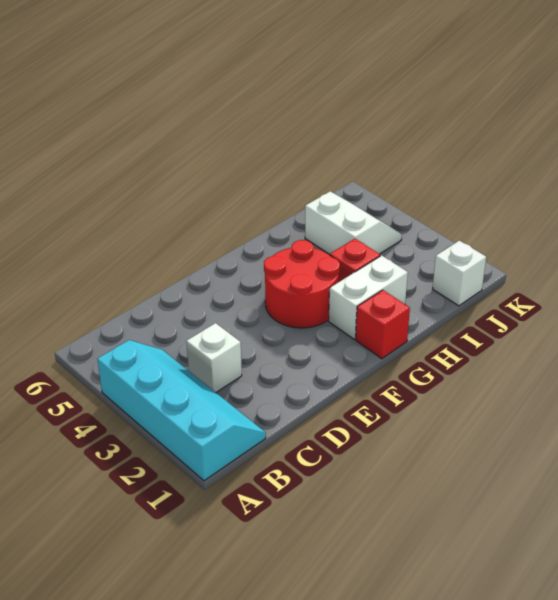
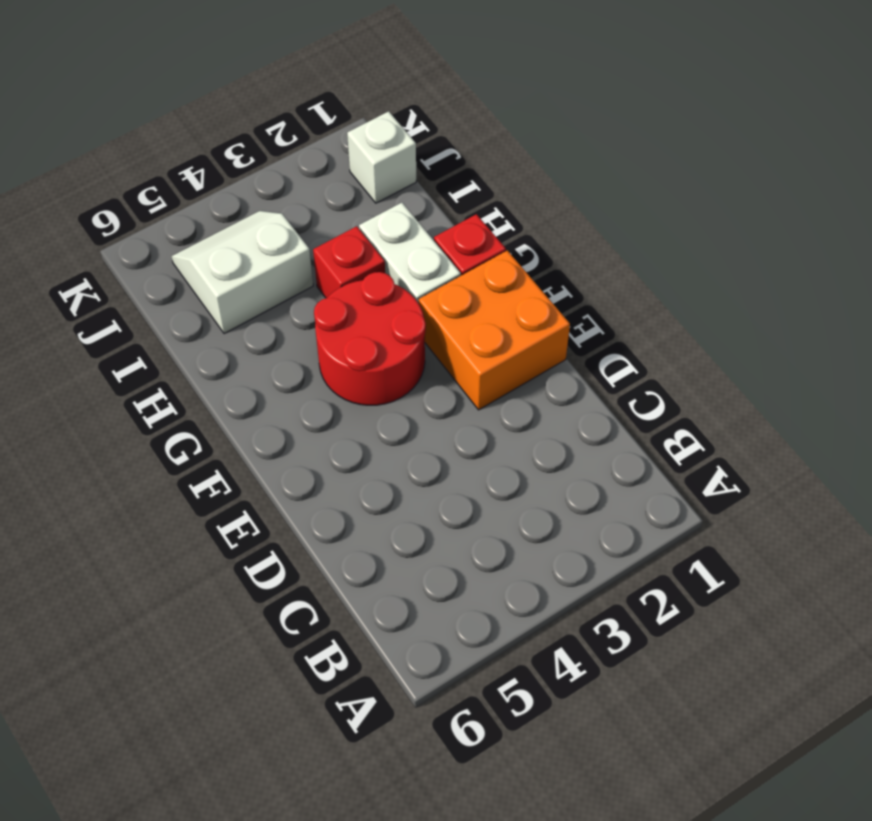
cyan slope A1:B4 level 1 top A -> none
white brick C3 level 1 -> none
none -> orange brick E1:F2 level 1

